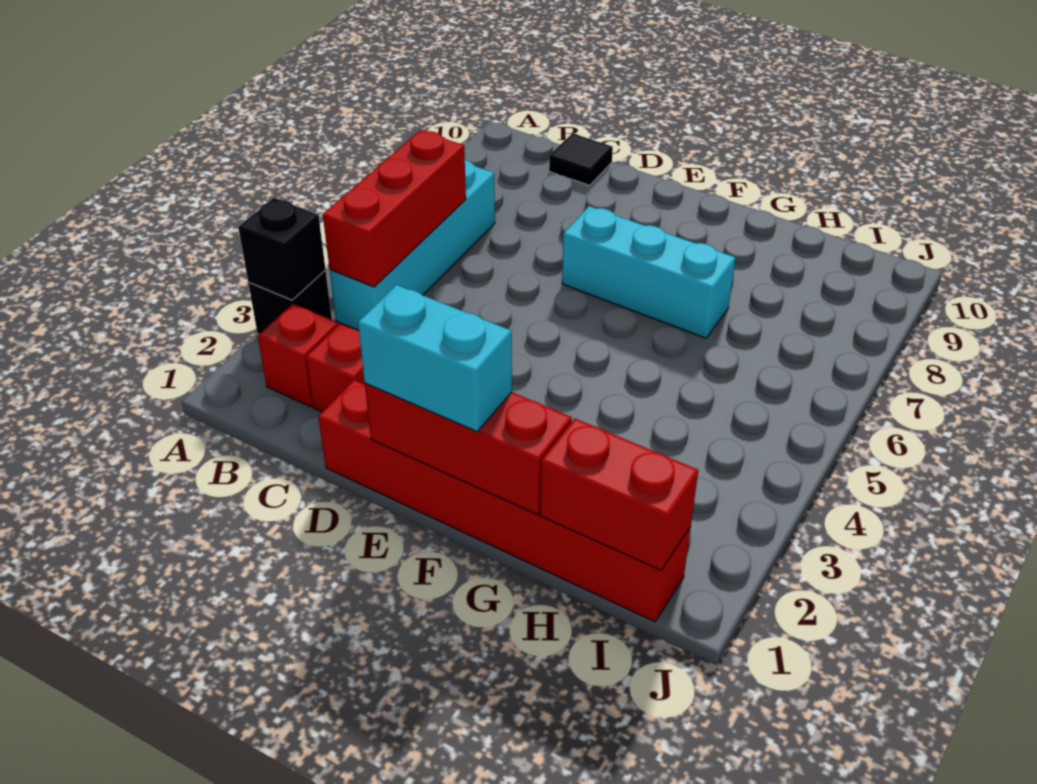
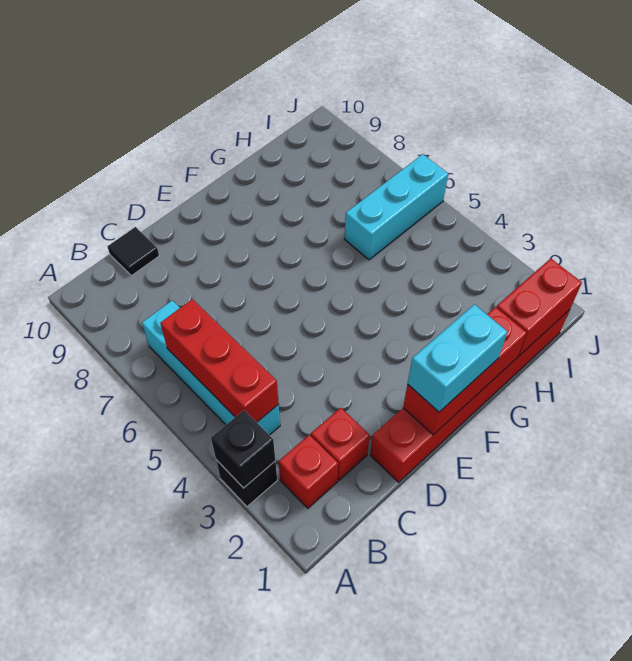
cyan brick E7:G7 level 1 -> cyan brick H6:J6 level 1

